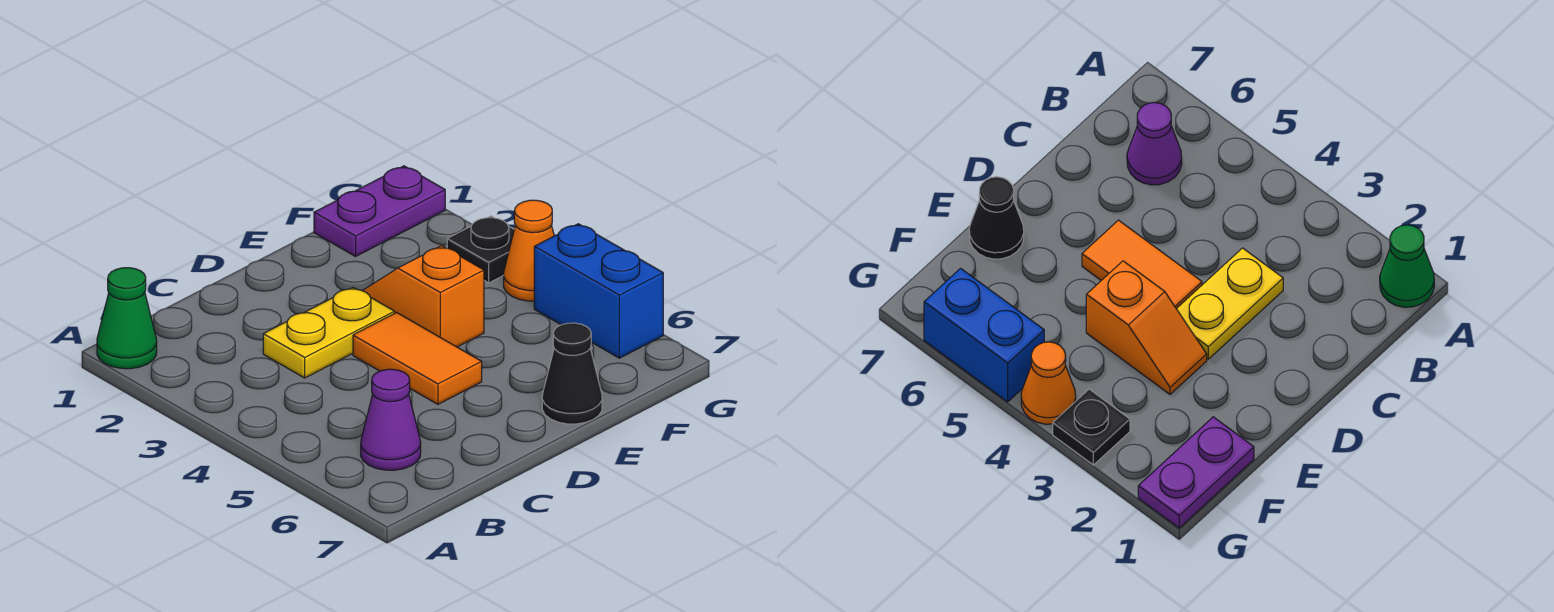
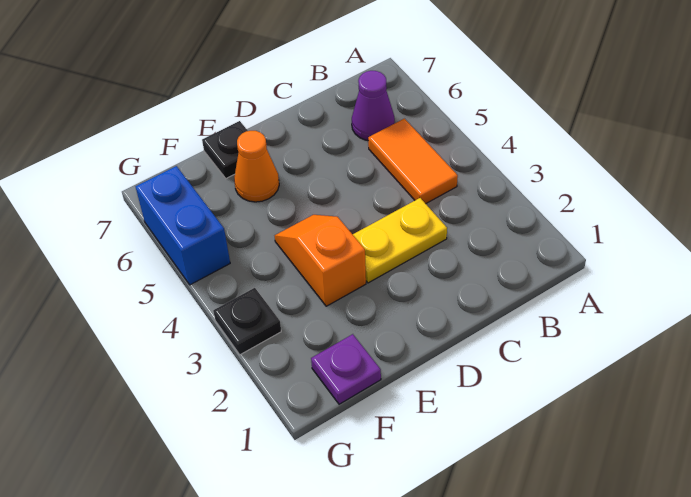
green cone A1 level 1 -> none
orange tile D4:D5 level 1 -> orange tile B4:B5 level 1
orange slope E3:E4 level 1 top 4 -> orange slope E3:E4 level 1 top 3
black cone E7 level 1 -> black plate E7 level 1
purple plate F1:G1 level 1 -> purple plate F1 level 1
orange cone G4 level 1 -> orange cone E6 level 1

